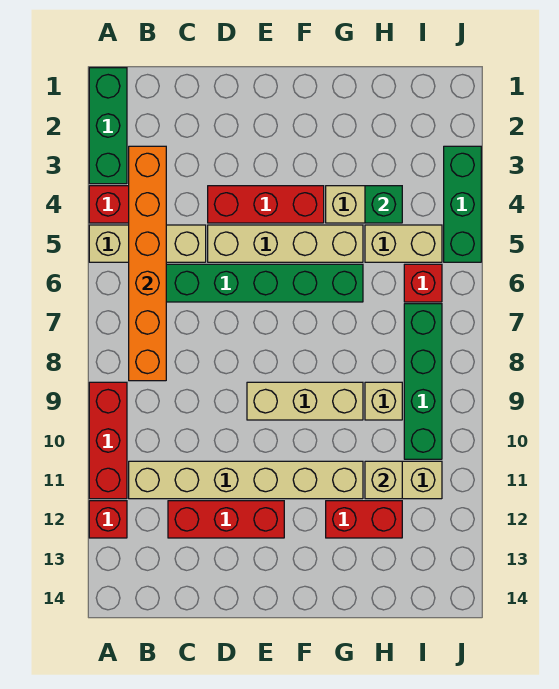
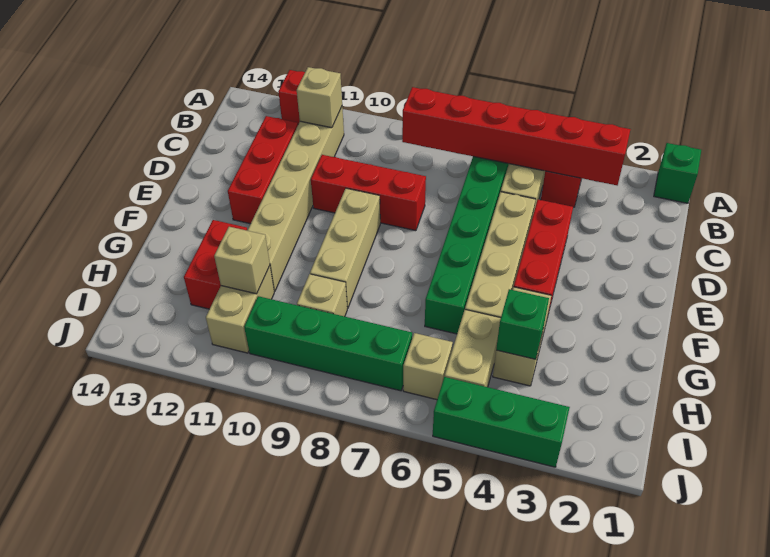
green brick A1:A3 level 1 -> green brick A1 level 1
red brick A9:A11 level 1 -> red brick D8:D10 level 1
orange brick B3:B8 level 2 -> red brick B3:B8 level 2
none -> tan brick B11 level 2
red brick I6 level 1 -> tan brick I6 level 1

